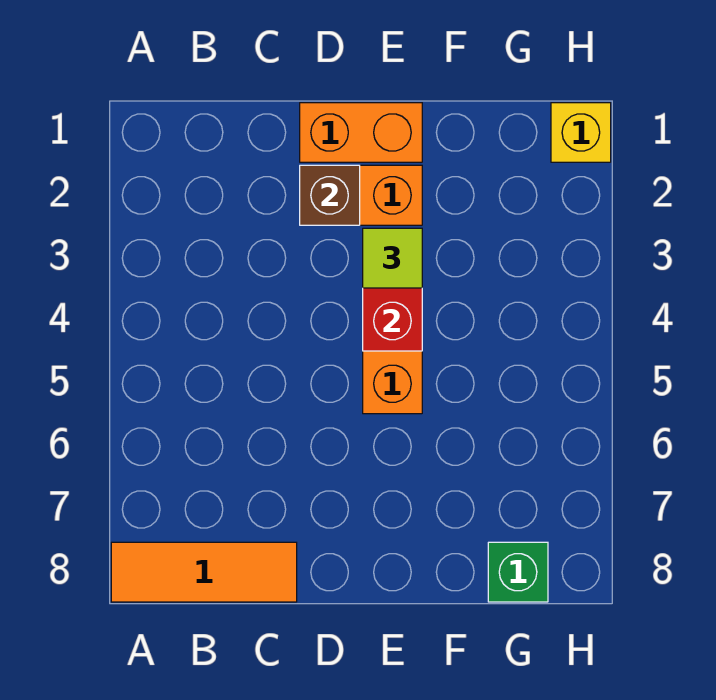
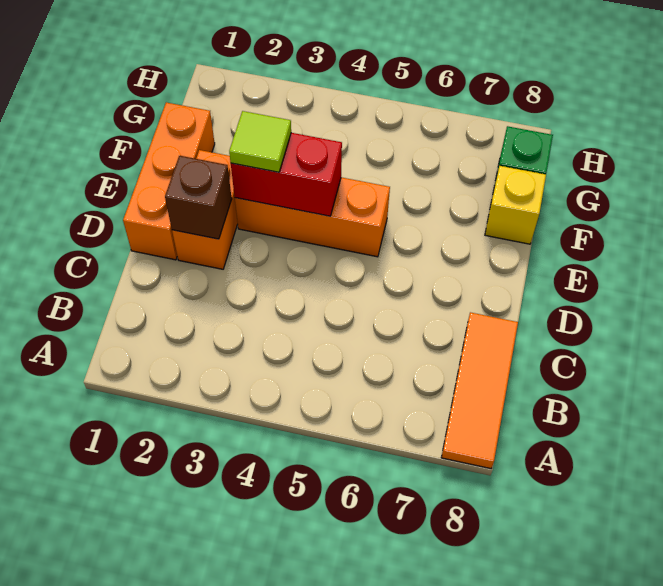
orange brick D1:E1 level 1 -> orange brick D1:F1 level 1
yellow brick H1 level 1 -> yellow brick F8 level 1

